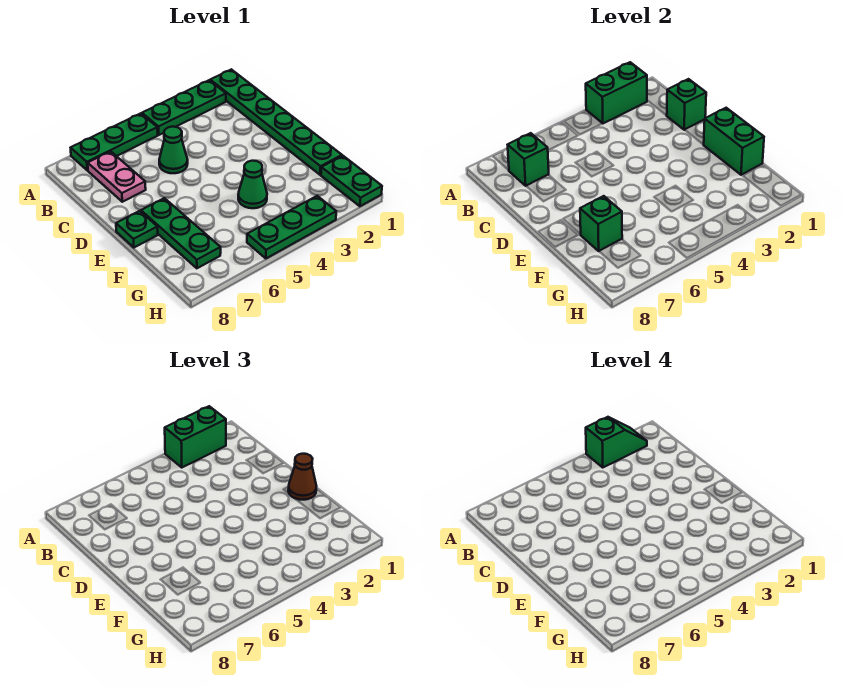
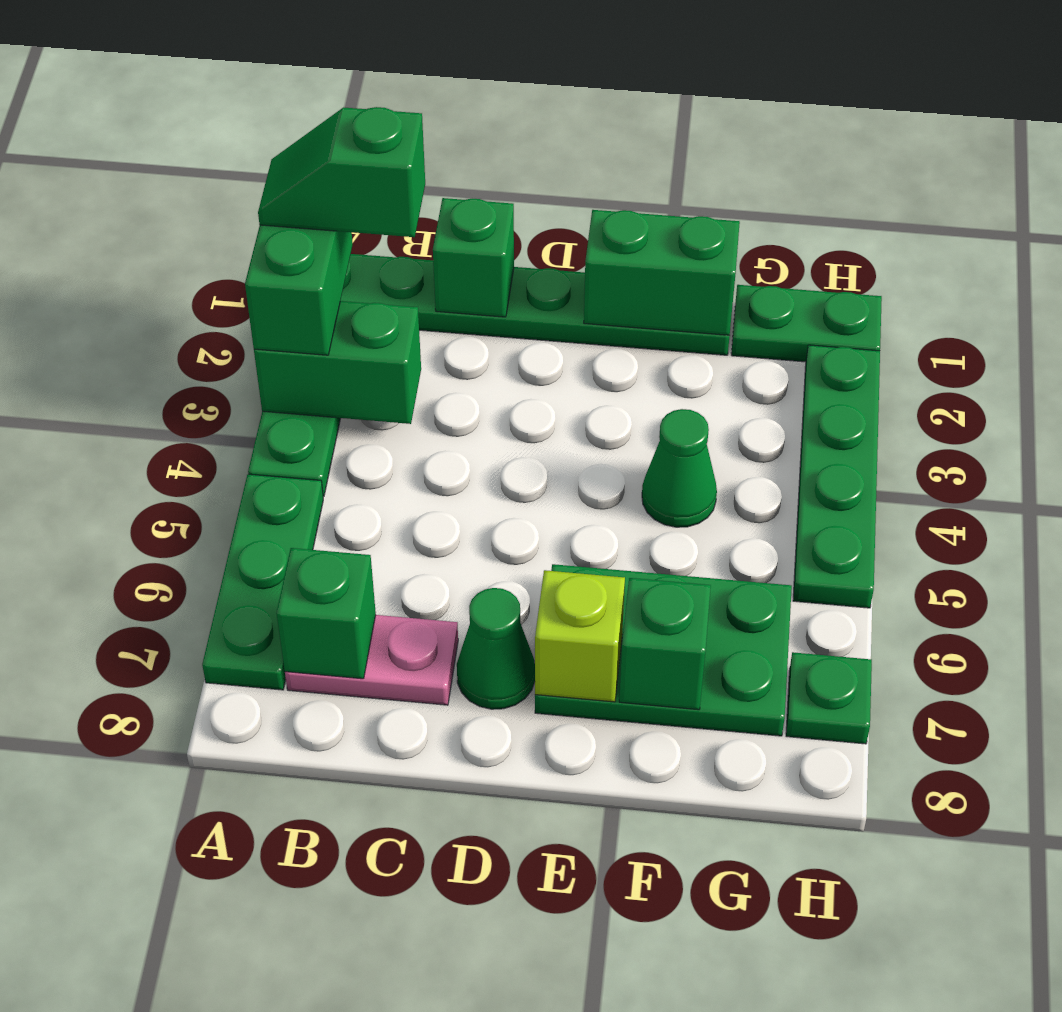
green brick A2:A3 level 2 -> green brick A3:B3 level 2
green slope A2:A3 level 4 top 3 -> green slope A2:B2 level 4 top B
green cone C5 level 1 -> green cone D7 level 1
brown cone E1 level 3 -> none
green plate E7:G7 level 1 -> green plate E6:G7 level 1
none -> lime brick E7 level 2
green plate E8 level 1 -> green plate H7 level 1
green plate H3:H5 level 1 -> green plate H2:H5 level 1

